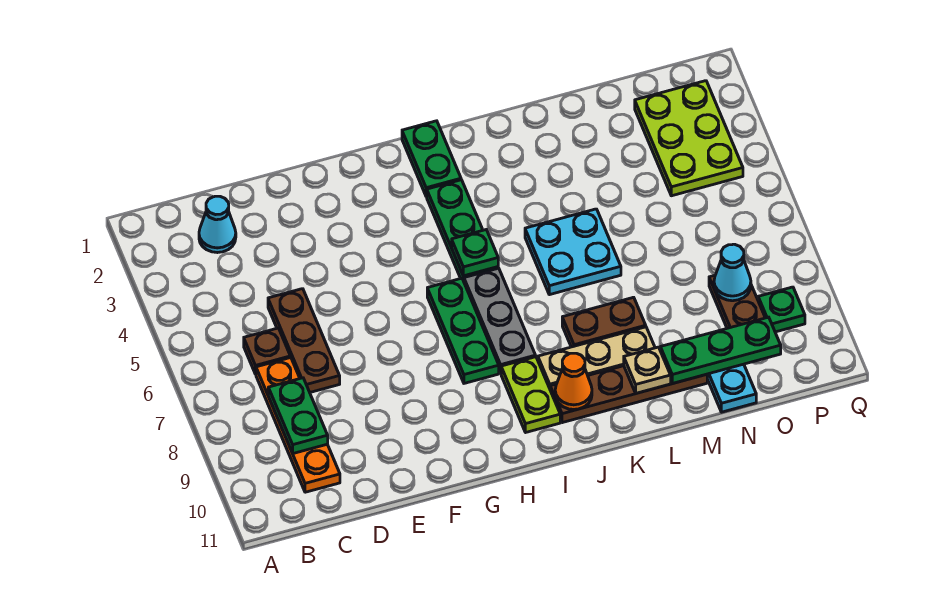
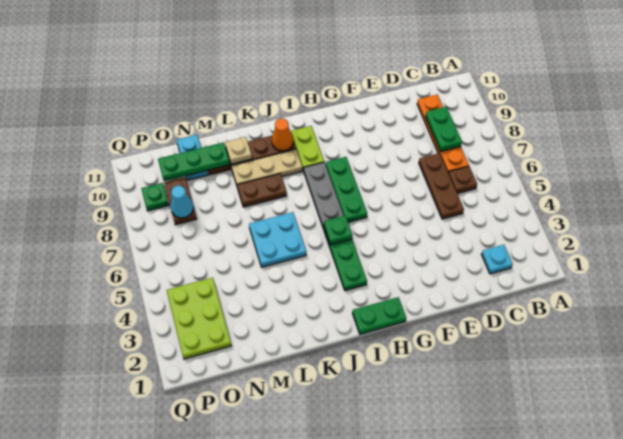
cyan cone C2 level 1 -> cyan plate C2 level 1
green plate I1:I2 level 1 -> green plate H1:I1 level 1

